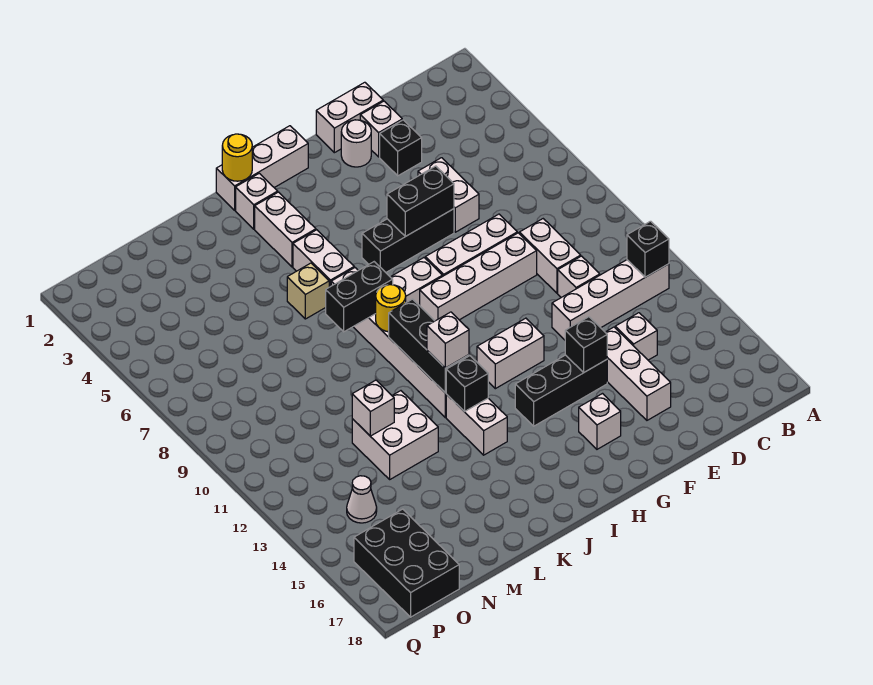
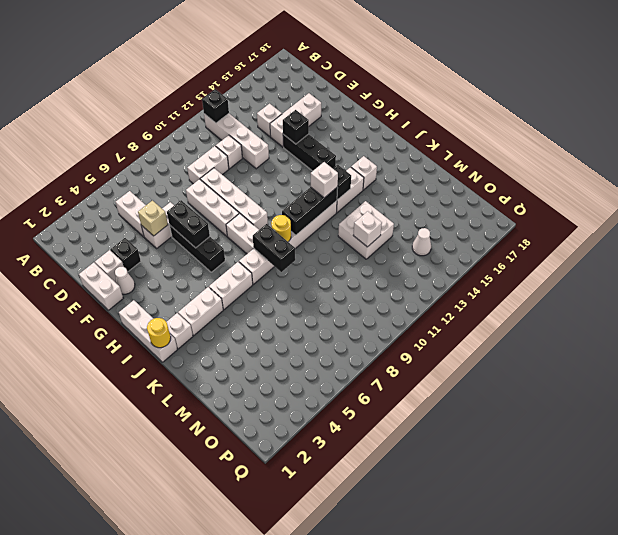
white round brick F2 level 1 -> white cone F2 level 1
white brick G12:H12 level 1 -> white brick C5:D5 level 1
white brick G16 level 1 -> white brick J15 level 1
tan brick K6 level 1 -> tan brick E5 level 2
black brick O16:P18 level 1 -> none

